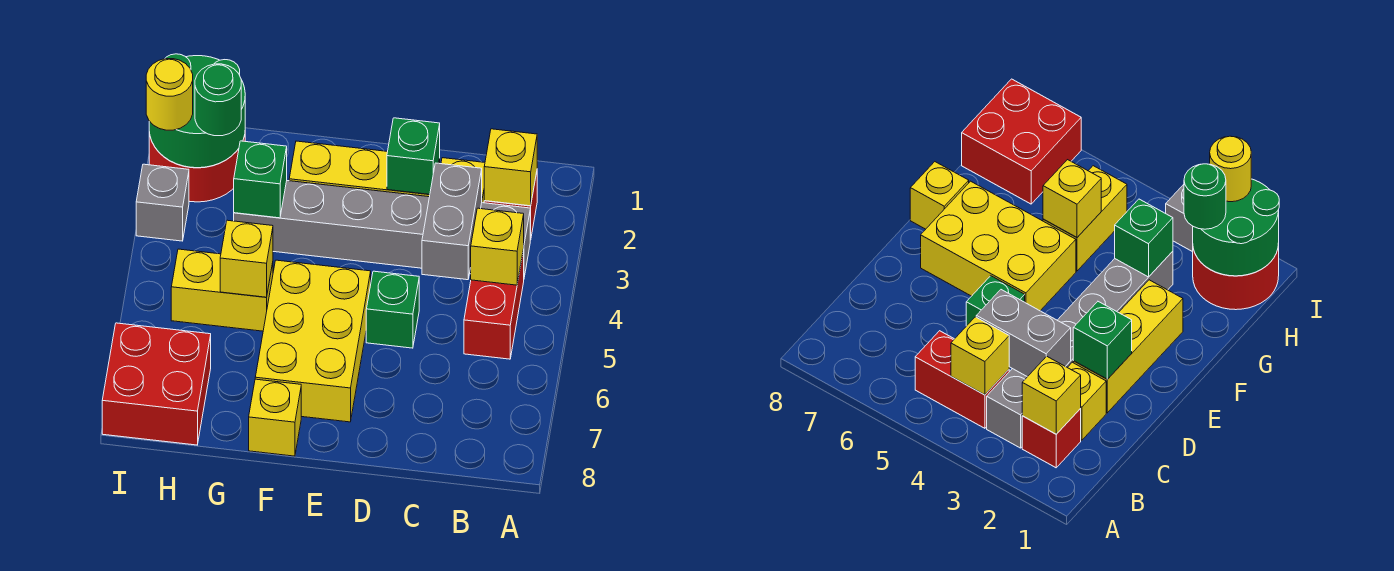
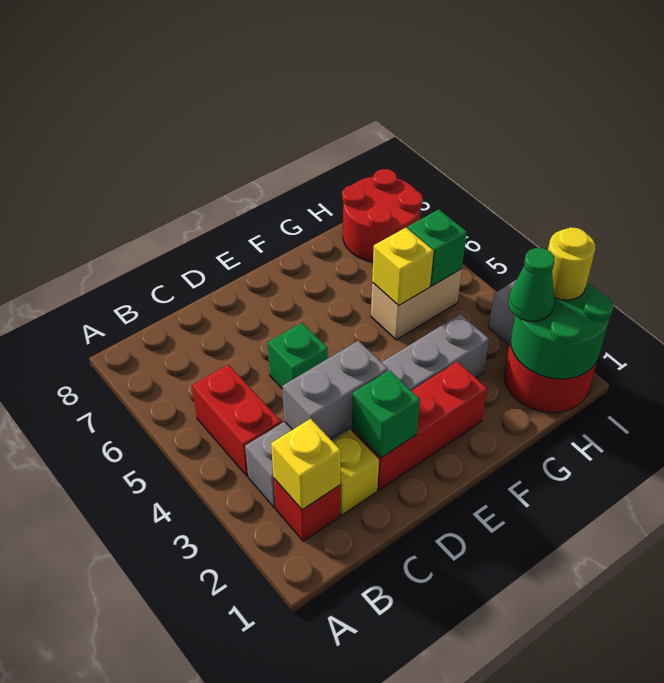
yellow brick B4 level 2 -> none
grey brick C3:C4 level 2 -> grey brick C3:D3 level 2
yellow brick D2:F2 level 1 -> red brick D2:F2 level 1
yellow brick E5:F7 level 1 -> none
yellow brick F8 level 1 -> none
green brick G3 level 2 -> green brick H5 level 2
yellow brick G5:H5 level 1 -> tan brick G5:H5 level 1
green round brick H2 level 3 -> green cone H2 level 3
red brick H7:I8 level 1 -> red round brick H7:I8 level 1

